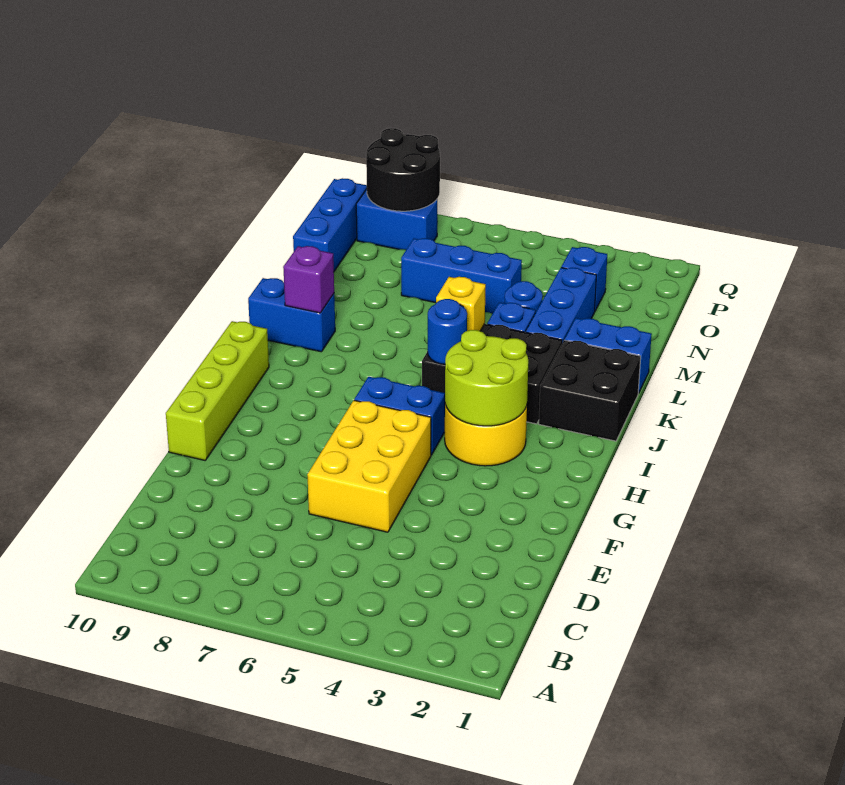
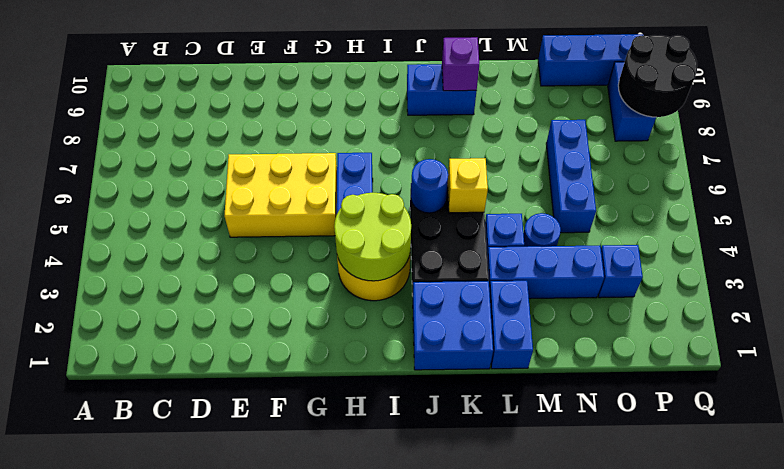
lime brick F10:I10 level 1 -> none
black brick J1:K2 level 1 -> blue brick J1:K2 level 1
blue brick K9:K10 level 1 -> blue brick J9:K9 level 1

